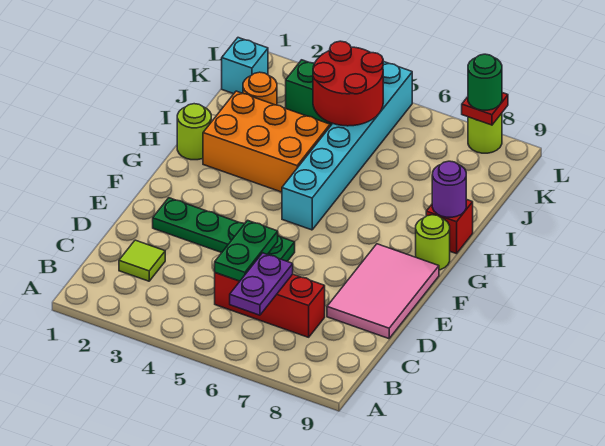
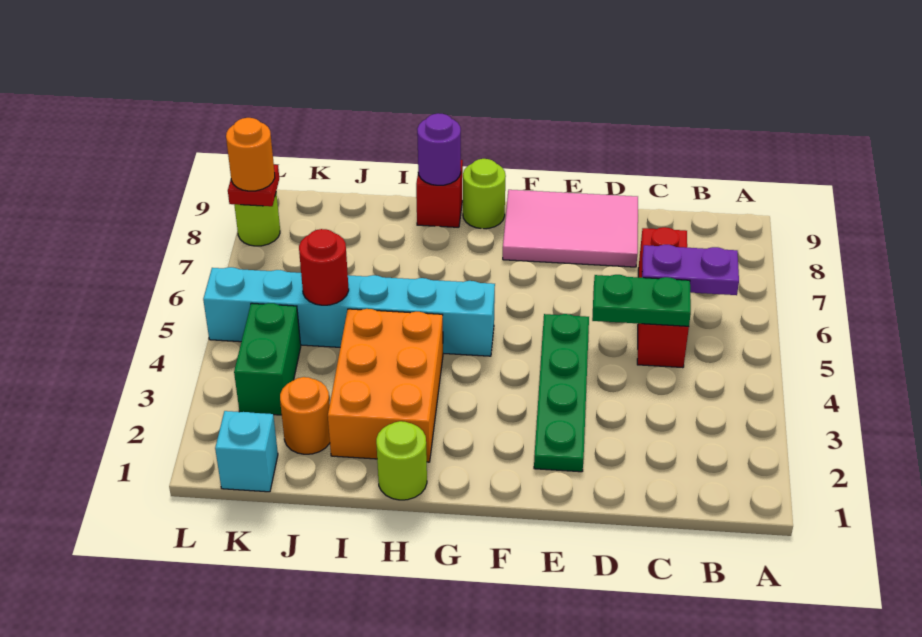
lime tile C2 level 1 -> none
red round brick J4:K5 level 2 -> red round brick J5 level 2
green round brick L8 level 3 -> orange round brick L8 level 3

